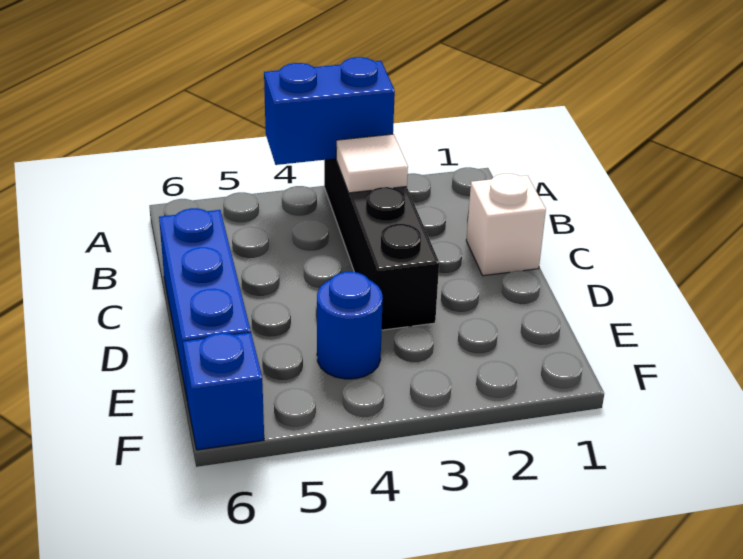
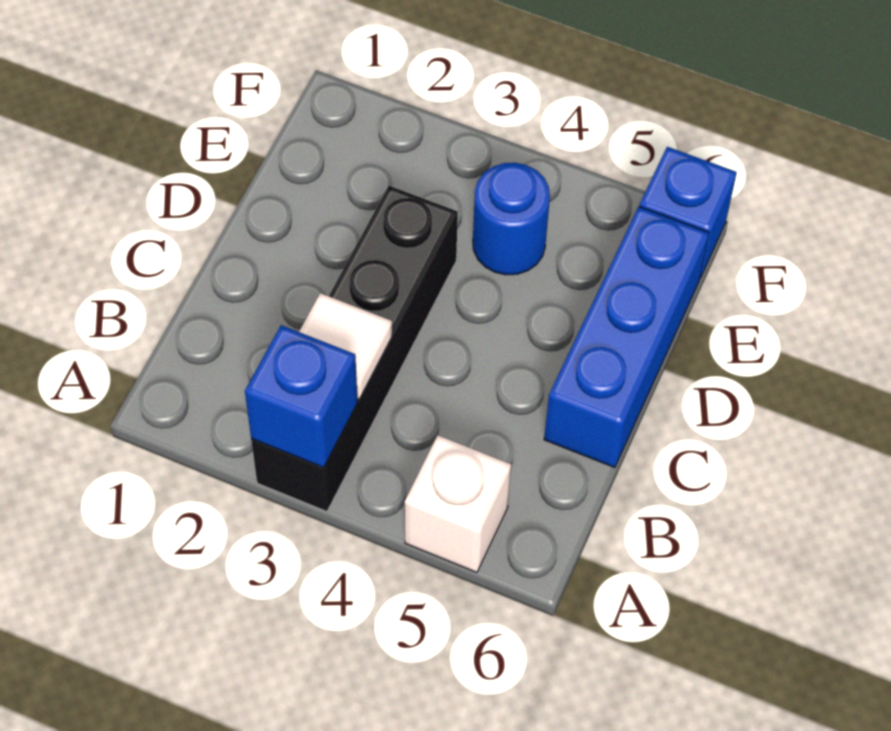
blue brick A3:A4 level 2 -> blue brick A3 level 2
white brick C1 level 1 -> white brick A5 level 1

